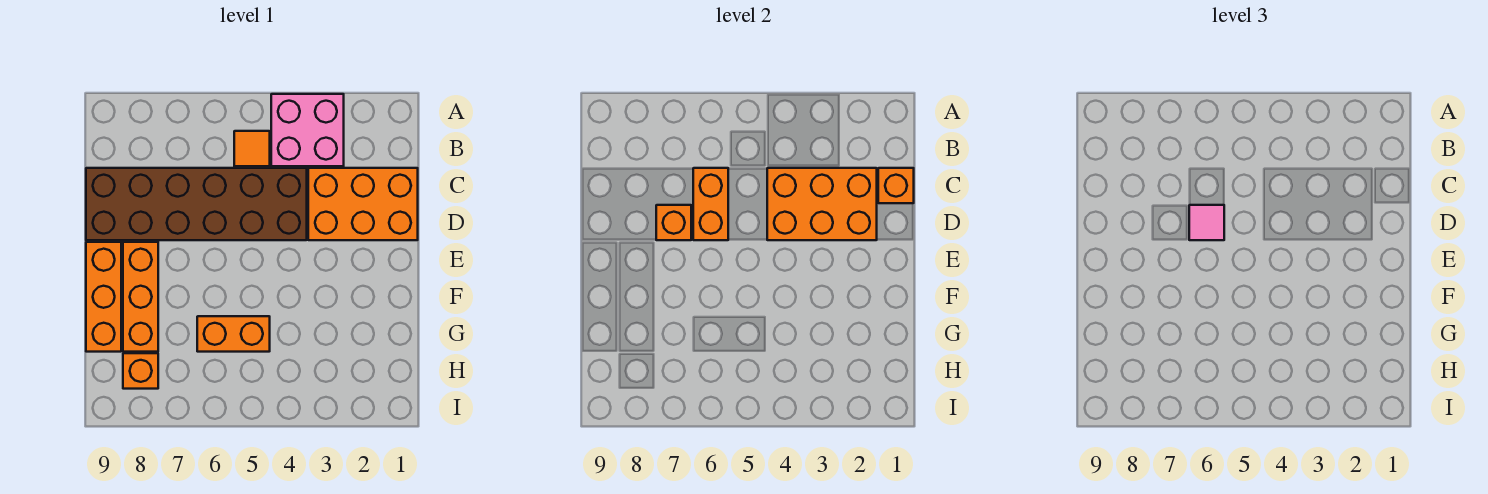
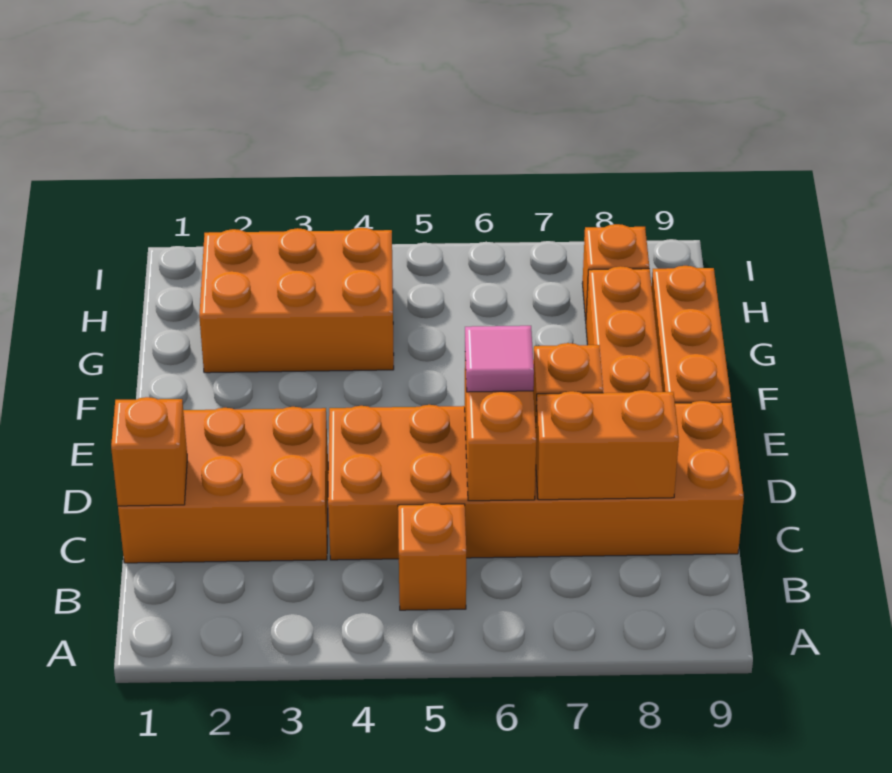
pink brick A3:B4 level 1 -> none
orange tile B5 level 1 -> orange brick B5 level 1
orange brick C2:D4 level 2 -> orange brick G2:H4 level 1
brown brick C4:D9 level 1 -> orange brick C4:D9 level 1
orange brick G5:G6 level 1 -> orange brick C7:C8 level 2

